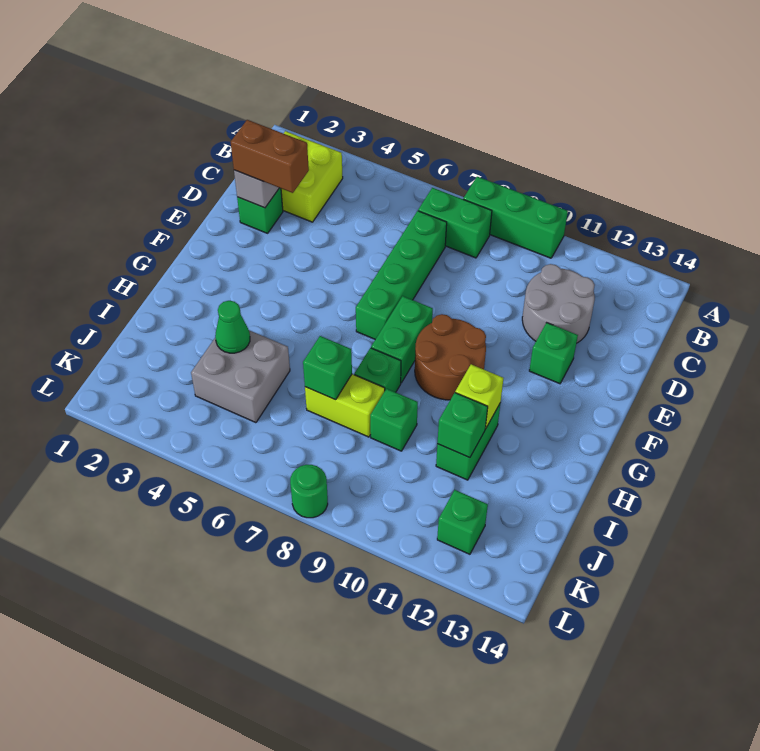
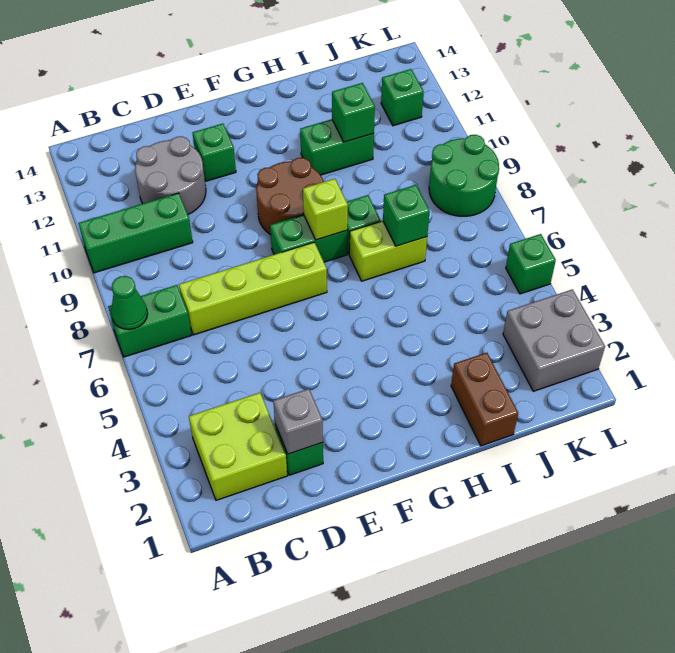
green brick A8:A10 level 1 -> green brick A10:C10 level 1
green brick B7:B8 level 1 -> green brick A7:B7 level 1
green brick C7:F7 level 1 -> lime brick C7:F7 level 1
brown brick D2:D3 level 3 -> brown brick I1:I2 level 1
lime brick H11 level 2 -> lime brick G8 level 2
grey brick I4:J5 level 1 -> grey brick K2:L3 level 1
green cone I4 level 2 -> green cone A7 level 2
lime brick I7:I8 level 1 -> lime brick H7:I7 level 1
green brick I9 level 1 -> green brick L5 level 1
green round brick L8 level 1 -> green round brick K8:L9 level 1

